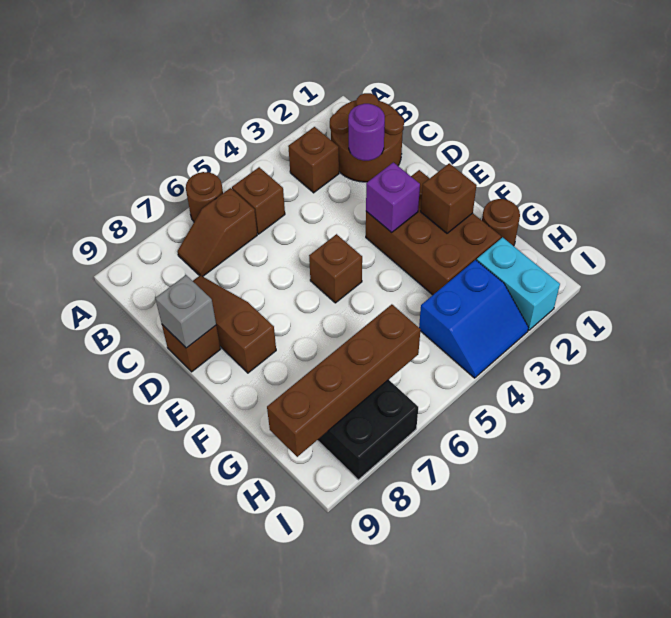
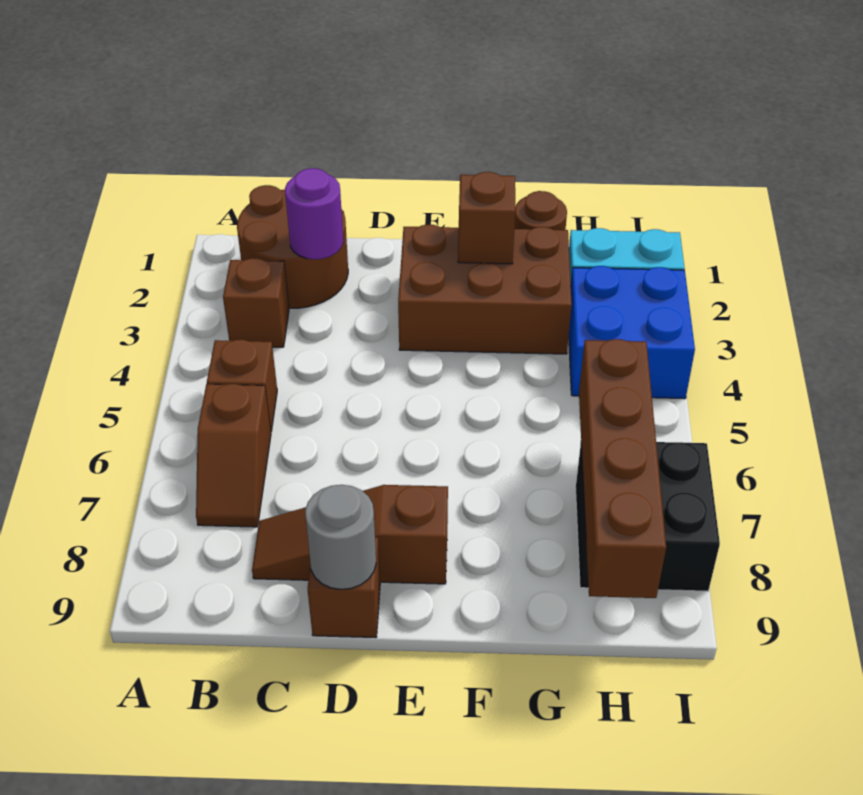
brown round brick A6 level 1 -> none
grey brick D9 level 2 -> grey round brick D9 level 2
purple brick E3 level 2 -> none
brown brick E5 level 1 -> none
blue slope H3:I4 level 1 top H -> blue brick H3:I4 level 1

